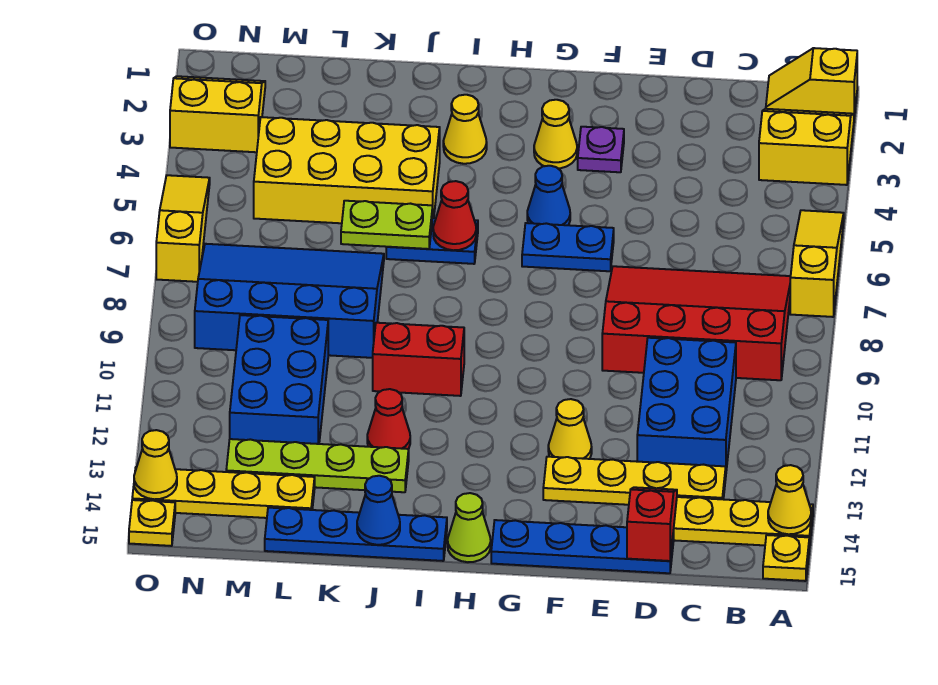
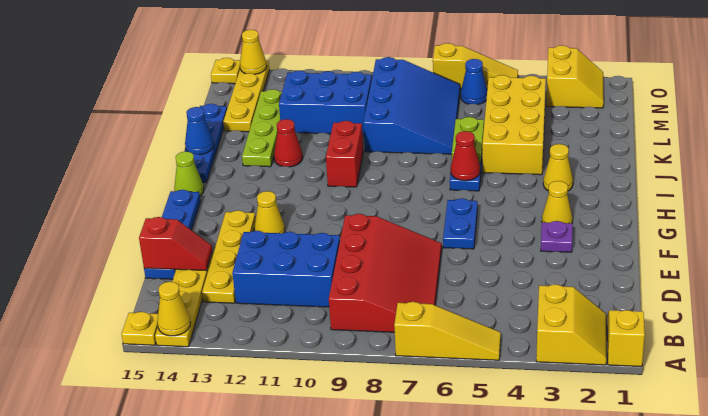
blue cone G5 level 1 -> blue cone N6 level 1

